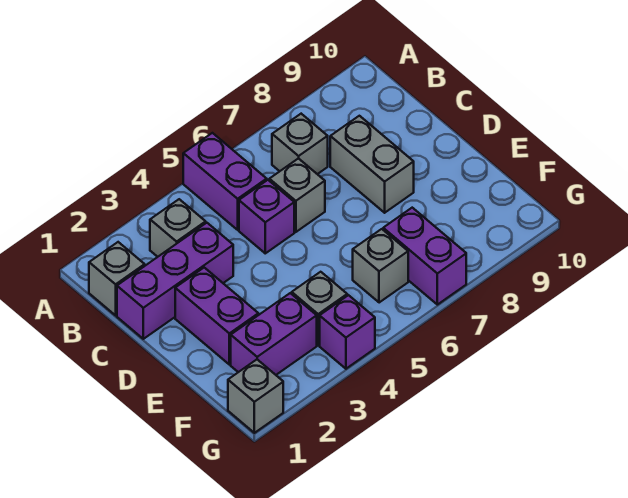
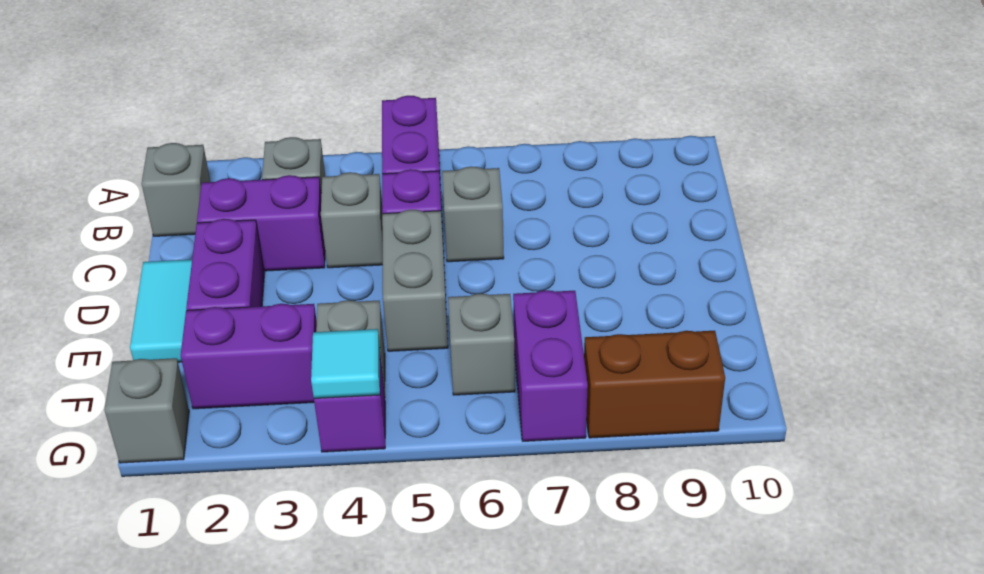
grey brick B7 level 1 -> grey brick C4 level 1
purple brick C1:C3 level 1 -> purple brick C2:C3 level 1
grey brick C8:D8 level 1 -> grey brick D5:E5 level 1
none -> cyan tile D1:E1 level 1
none -> cyan tile G4 level 2
none -> brown brick G8:G9 level 1

